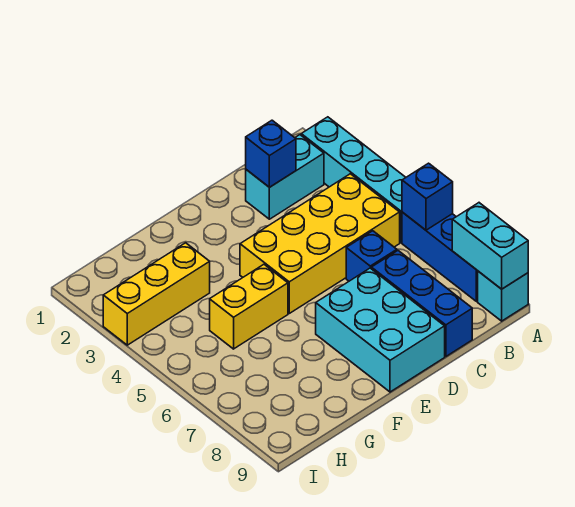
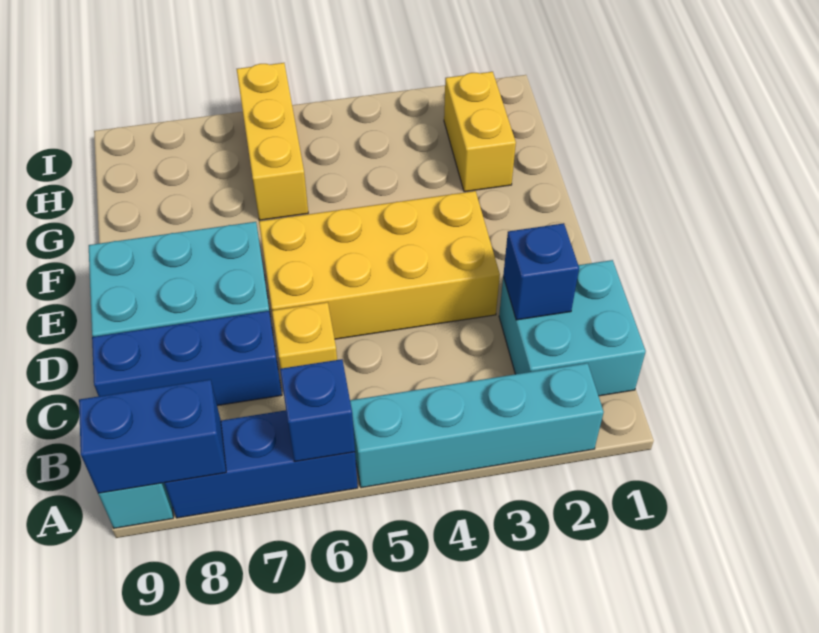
cyan brick A8:A9 level 2 -> blue brick A8:A9 level 2
cyan brick B2:C2 level 1 -> cyan brick B1:C2 level 1
yellow brick B4:E5 level 1 -> yellow brick D3:E6 level 1
blue brick C6 level 1 -> yellow brick C6 level 1
yellow brick F5:G5 level 1 -> yellow brick G2:H2 level 1
yellow brick G3:I3 level 1 -> yellow brick G6:I6 level 1

